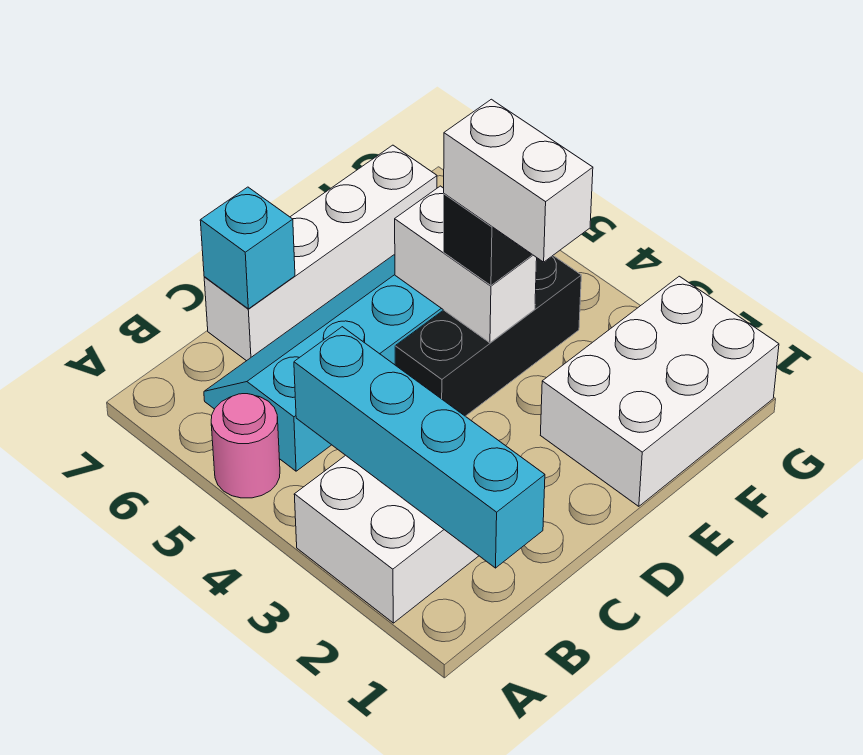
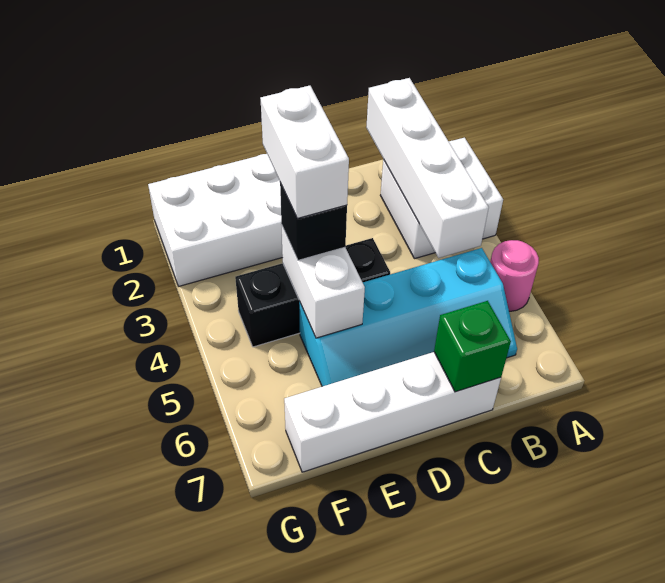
cyan brick B1:B4 level 2 -> white brick B1:B4 level 2
cyan brick C7 level 2 -> green brick C7 level 2

